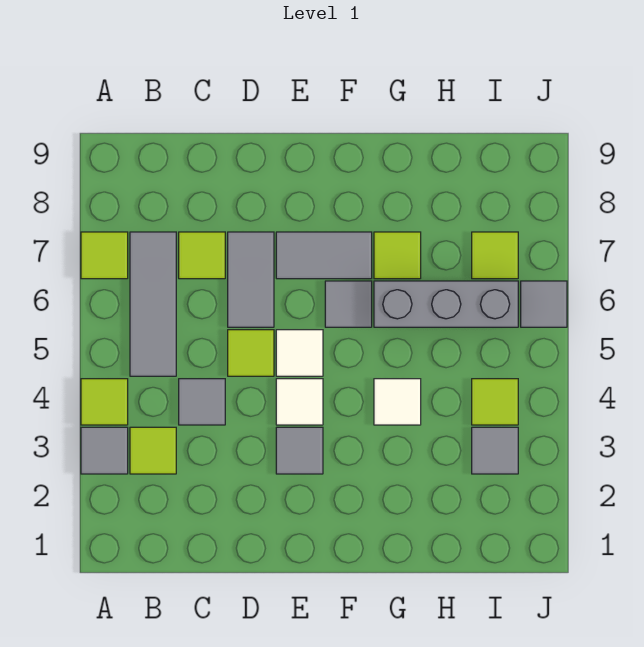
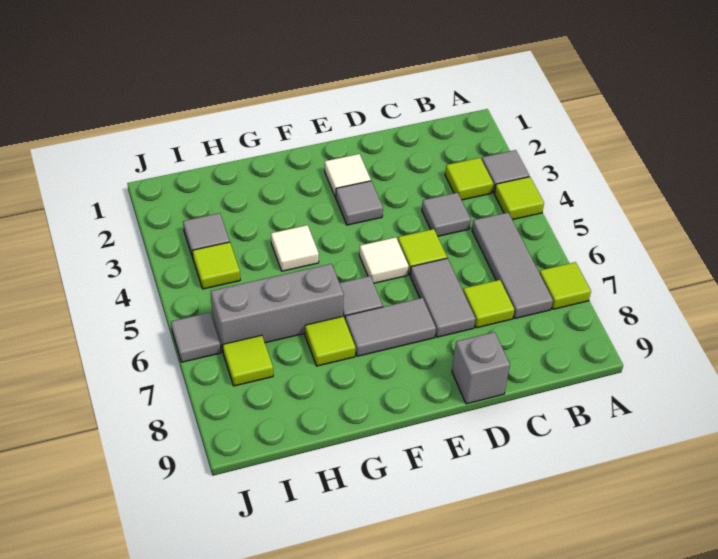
none -> grey brick D9 level 1
white tile E4 level 1 -> white tile E2 level 1

